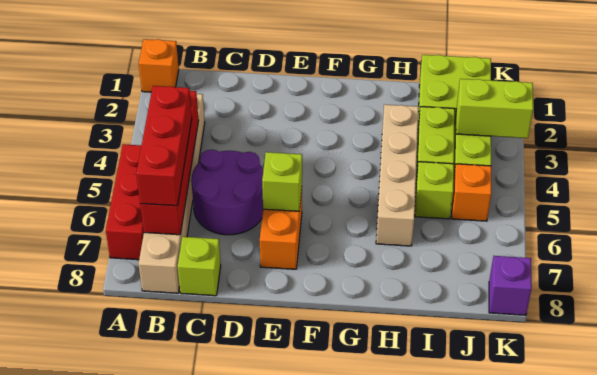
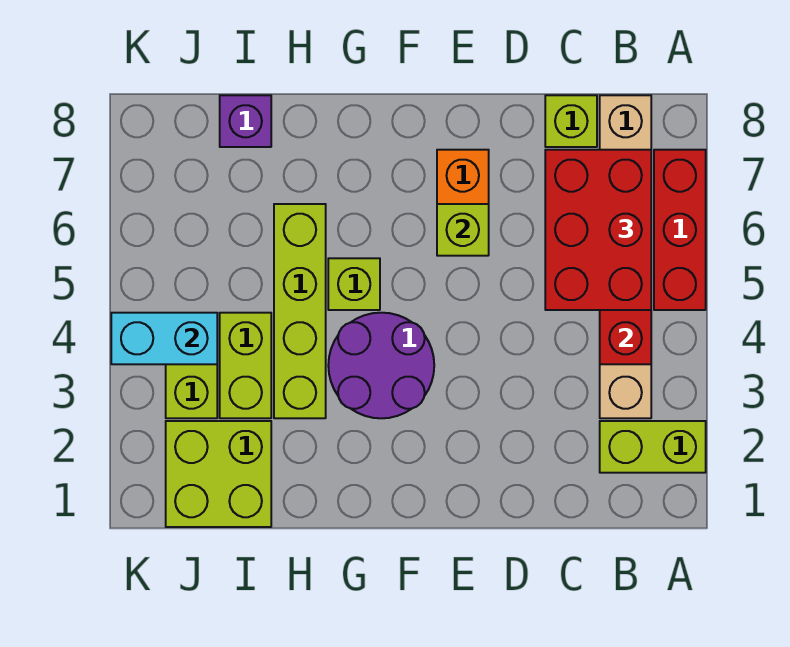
orange brick A1 level 1 -> none
red brick B5:B7 level 3 -> red brick B5:C7 level 3
purple round brick C5:D6 level 1 -> purple round brick F3:G4 level 1
tan brick H3:H6 level 1 -> lime brick H3:H6 level 1
lime brick I5 level 1 -> lime brick G5 level 1
lime brick J3:K3 level 2 -> lime brick A2:B2 level 1
none -> cyan brick J4:K4 level 2
orange brick J5 level 1 -> none
purple brick K8 level 1 -> purple brick I8 level 1

